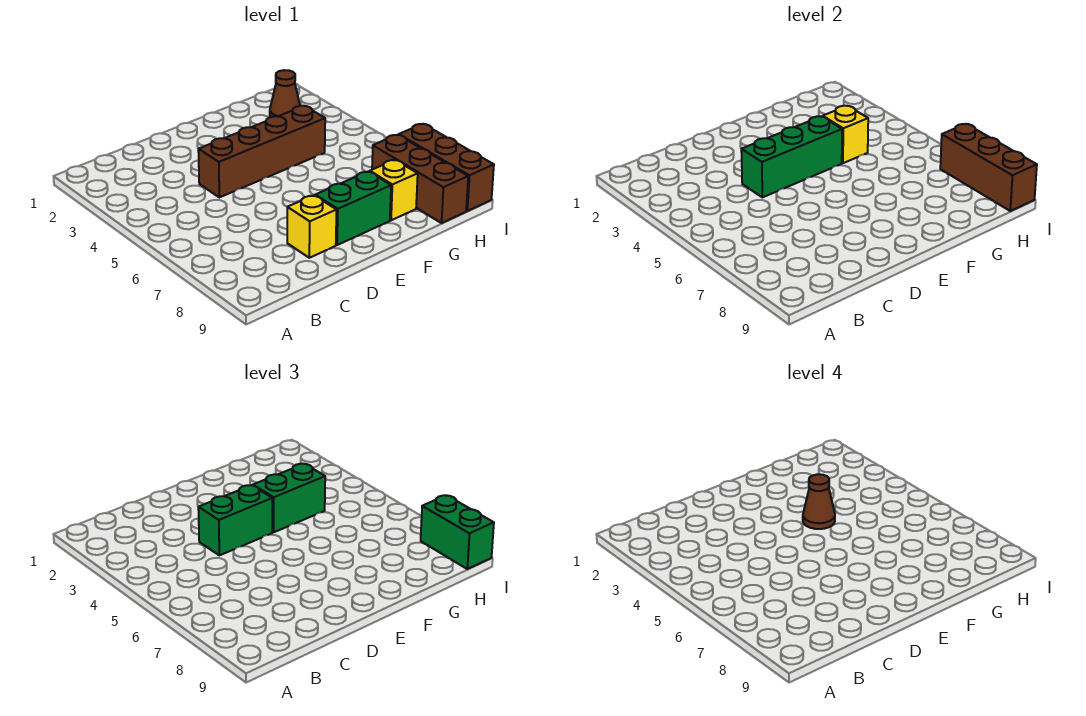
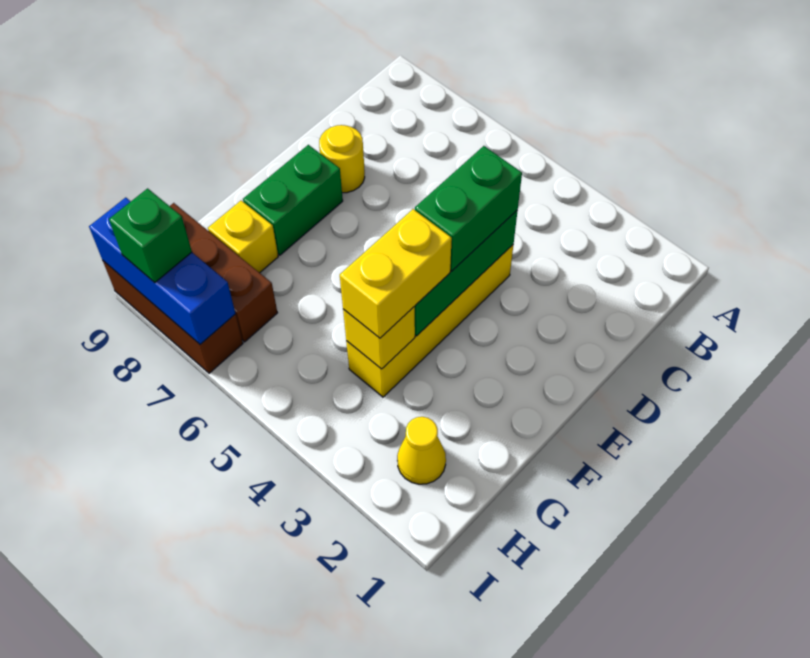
brown brick D4:G4 level 1 -> yellow brick D4:G4 level 1
yellow brick D8 level 1 -> yellow round brick D8 level 1
green brick F4:G4 level 3 -> yellow brick F4:G4 level 3
brown cone F4 level 4 -> none
brown cone H2 level 1 -> yellow cone H2 level 1
brown brick I7:I9 level 2 -> blue brick I7:I9 level 2
green brick I8:I9 level 3 -> green brick I8 level 3

